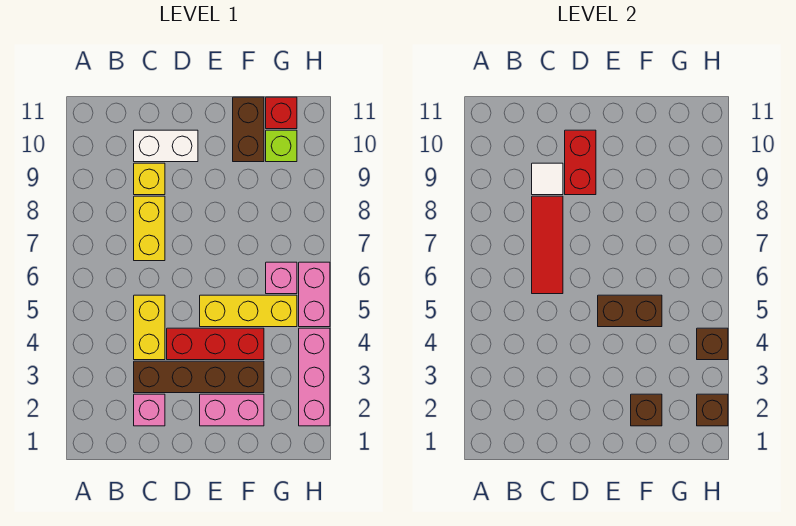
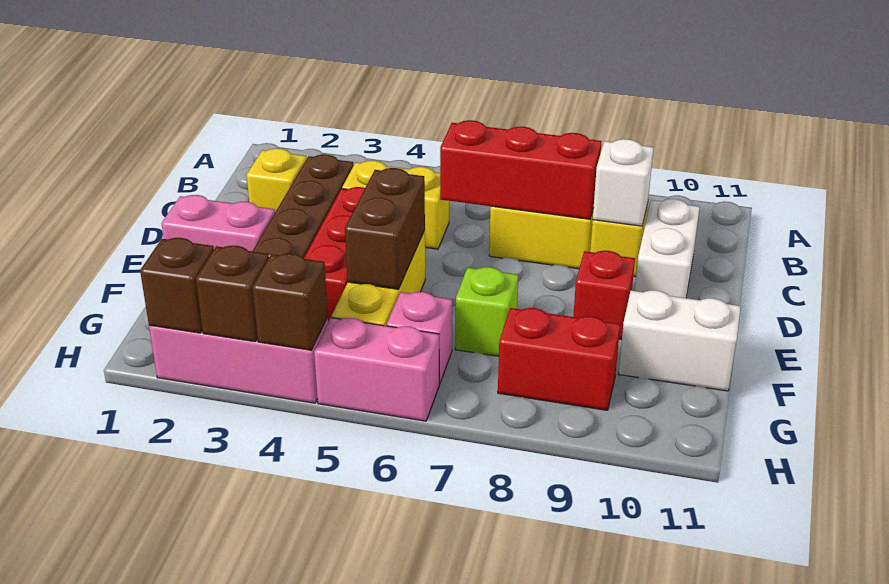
pink brick C2 level 1 -> yellow brick C2 level 1
red tile C6:C8 level 2 -> red brick C6:C8 level 2
white tile C9 level 2 -> white brick C9 level 2
red brick D9:D10 level 2 -> red brick G8:G9 level 1
pink brick E2:F2 level 1 -> pink brick E1:E2 level 1
brown brick F2 level 2 -> brown brick H3 level 2
brown brick F10:F11 level 1 -> white brick F10:F11 level 1
lime brick G10 level 1 -> lime brick F7 level 1
red brick G11 level 1 -> red brick E9 level 1

